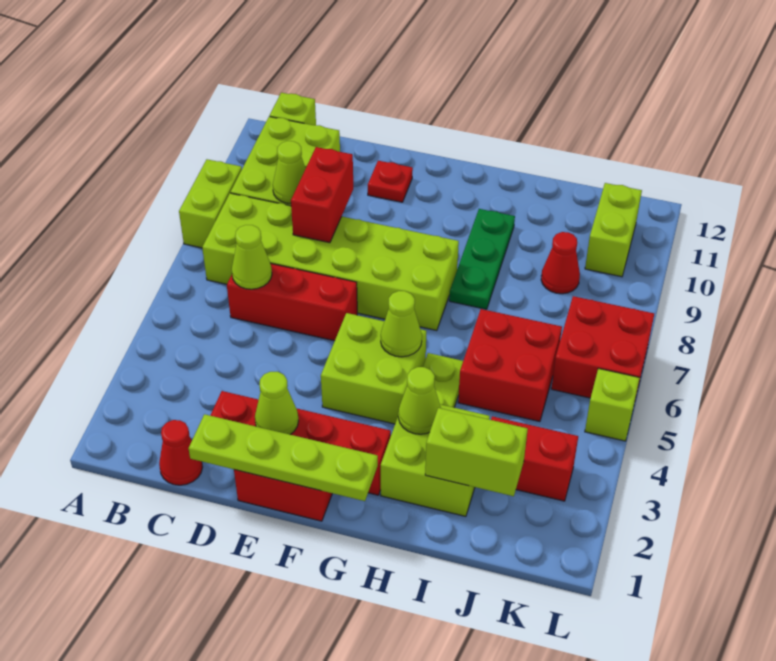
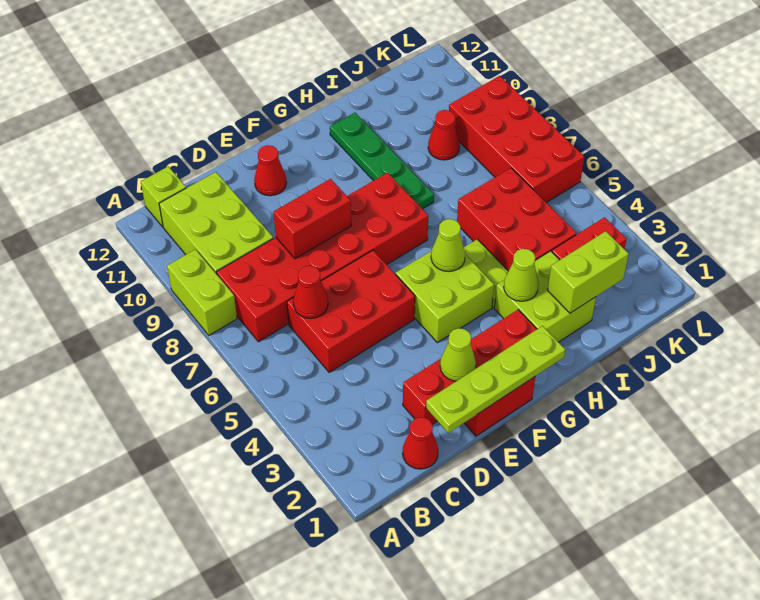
lime brick B7:G8 level 1 -> red brick B7:G8 level 1
red brick C6:E6 level 1 -> red brick C5:E6 level 1
lime cone C6 level 2 -> red cone C6 level 2
lime cone C9 level 2 -> none
red brick D8:D9 level 2 -> red brick D8:E8 level 2
red plate E11 level 1 -> red cone E11 level 1
green plate H8:H10 level 1 -> green plate H8:H11 level 1
red brick I5:J6 level 1 -> red brick I4:J6 level 1
red brick K6:L7 level 1 -> red brick K6:L9 level 1
lime brick K10:K11 level 1 -> none
lime brick L5 level 1 -> none

